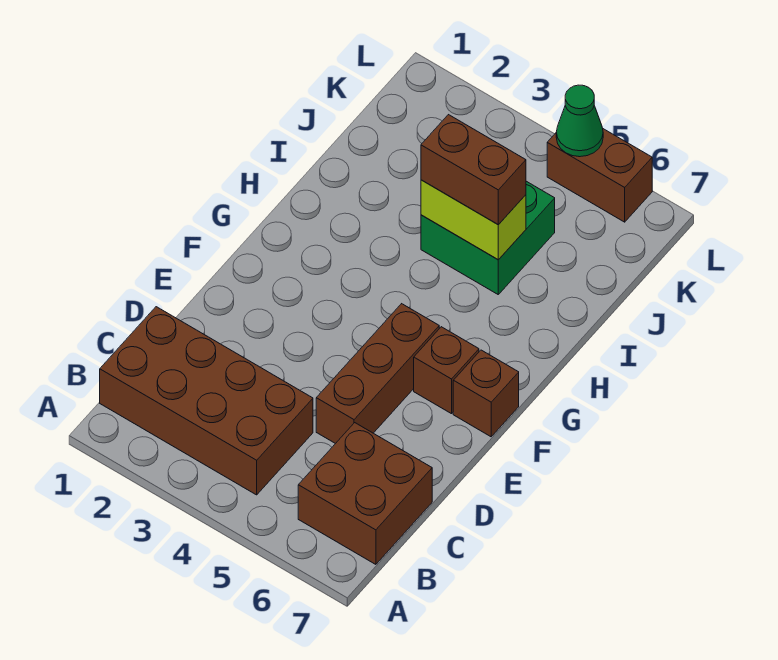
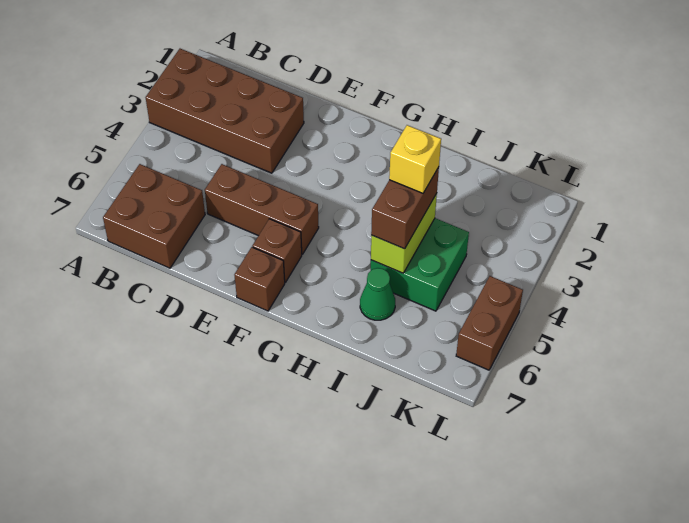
brown brick B1:C4 level 1 -> brown brick A2:D3 level 1
none -> yellow brick I4 level 4
green cone L5 level 2 -> green cone I6 level 1

